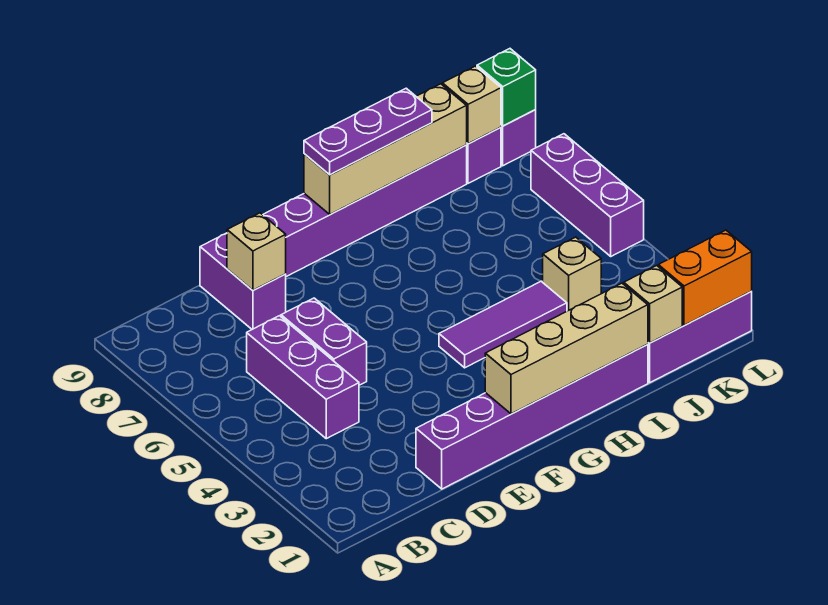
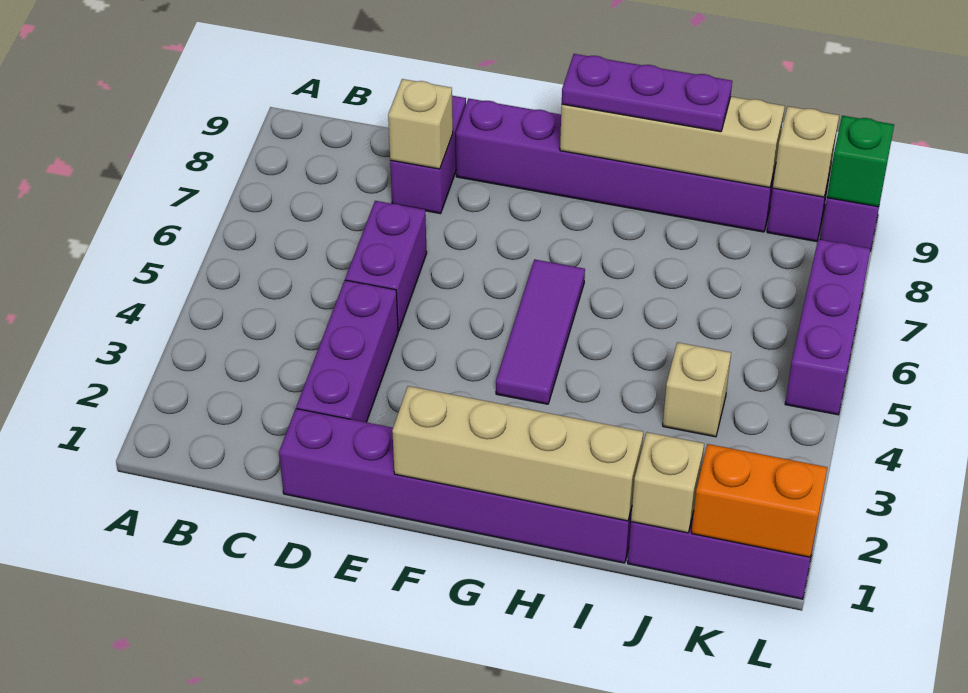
purple brick C4:C6 level 1 -> purple brick D2:D4 level 1
purple tile G4:I4 level 1 -> purple tile G4:G6 level 1

